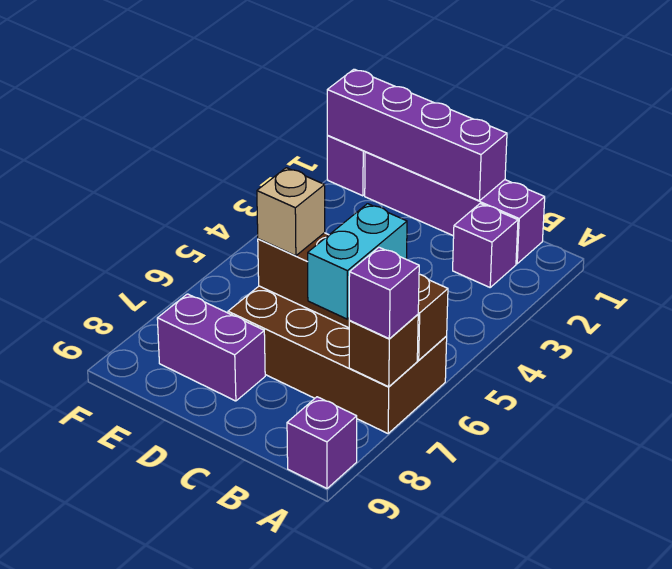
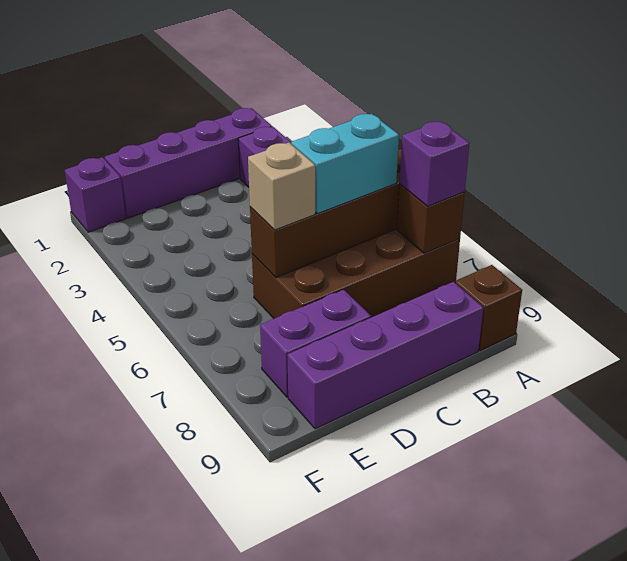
purple brick A9 level 1 -> brown brick A9 level 1
cyan brick B6:B7 level 3 -> cyan brick B6:C6 level 3
purple brick C1:F1 level 2 -> purple brick B9:E9 level 1

